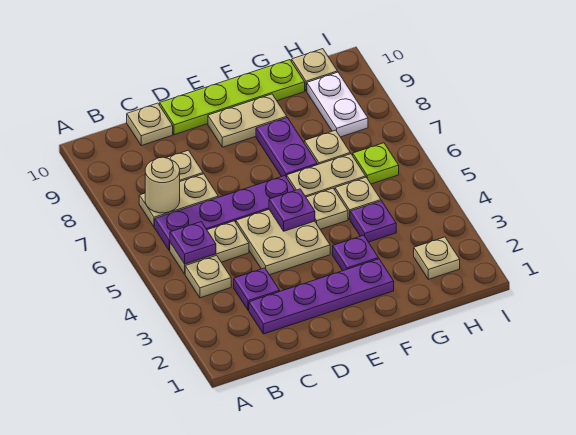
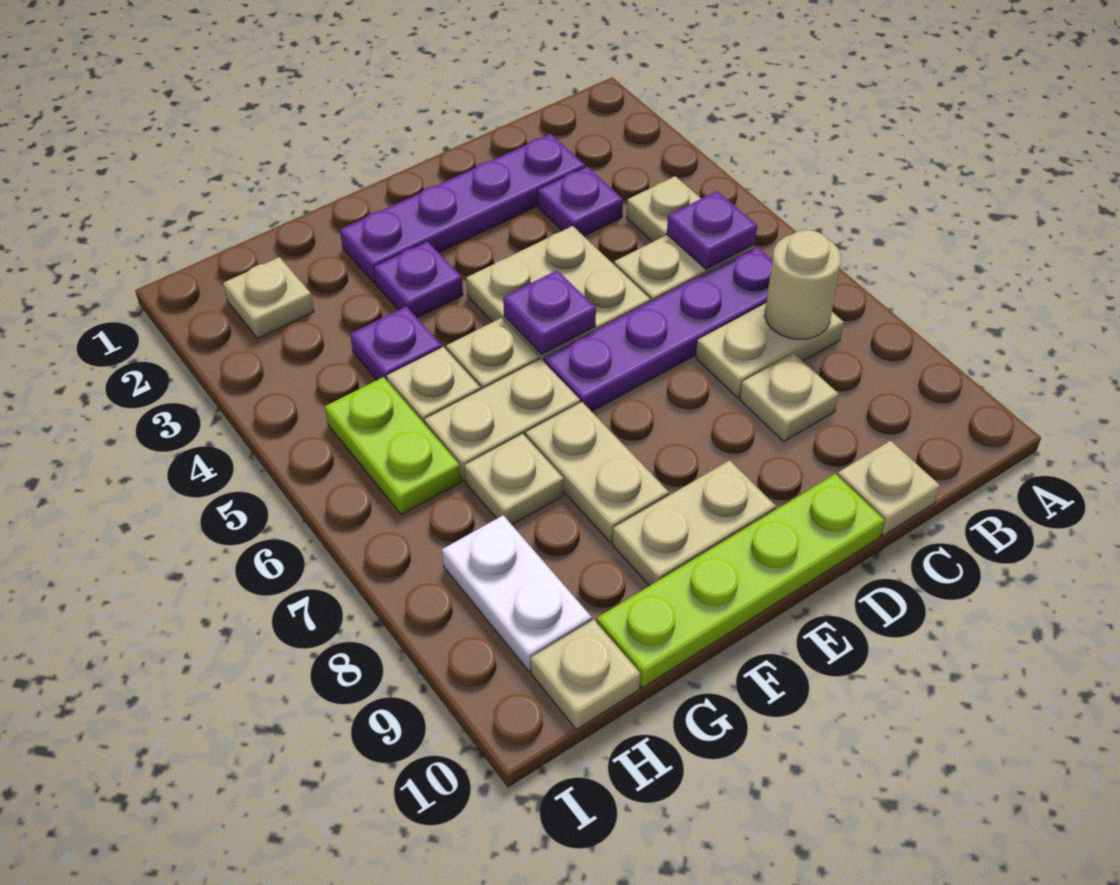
purple plate F7:F8 level 1 -> tan plate F7:F8 level 1
lime plate H6 level 1 -> lime plate H5:H6 level 1

